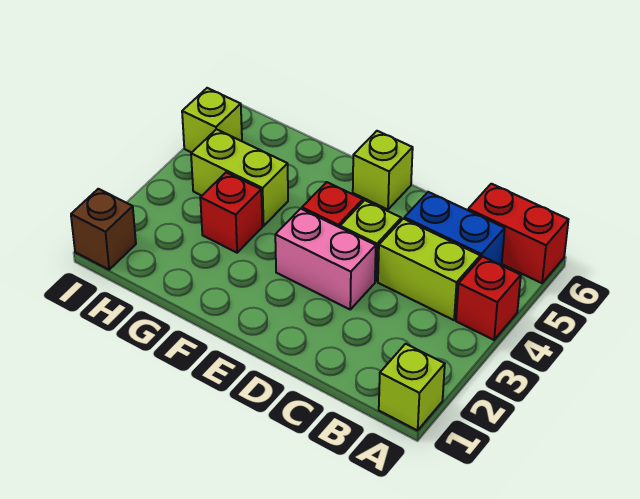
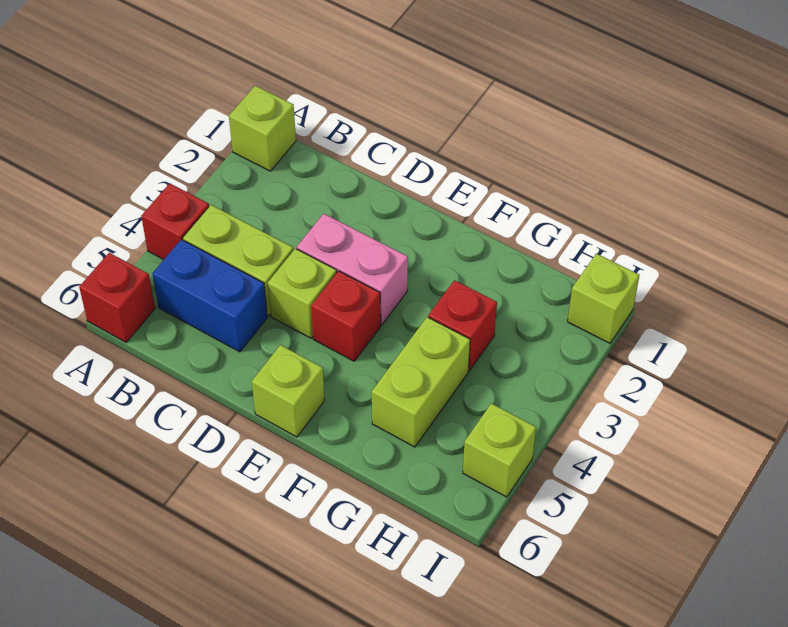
red brick A6:B6 level 1 -> red brick A6 level 1
lime brick G4:H4 level 1 -> lime brick G4:G5 level 1
brown brick I1 level 1 -> lime brick I1 level 1

